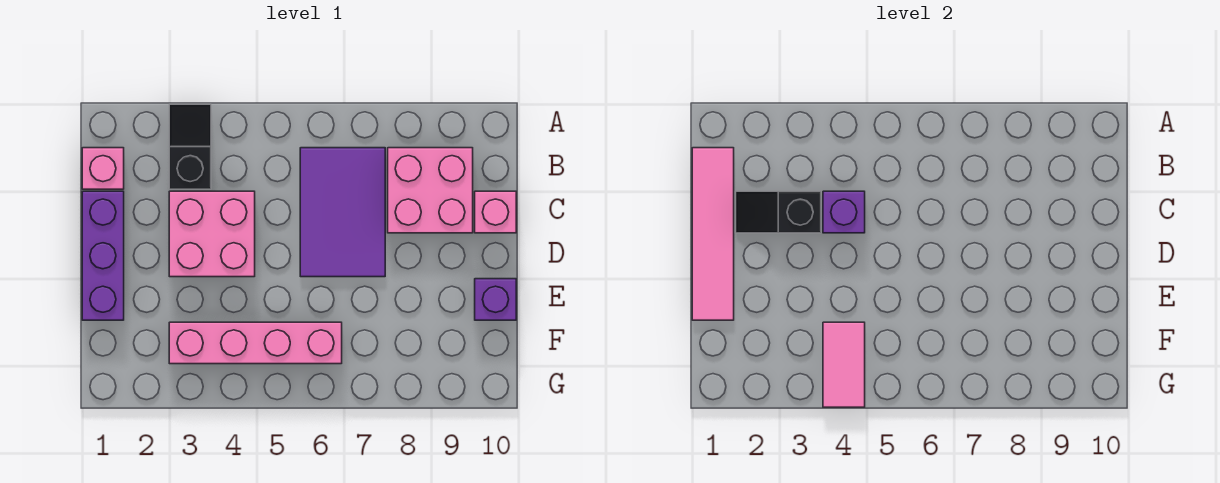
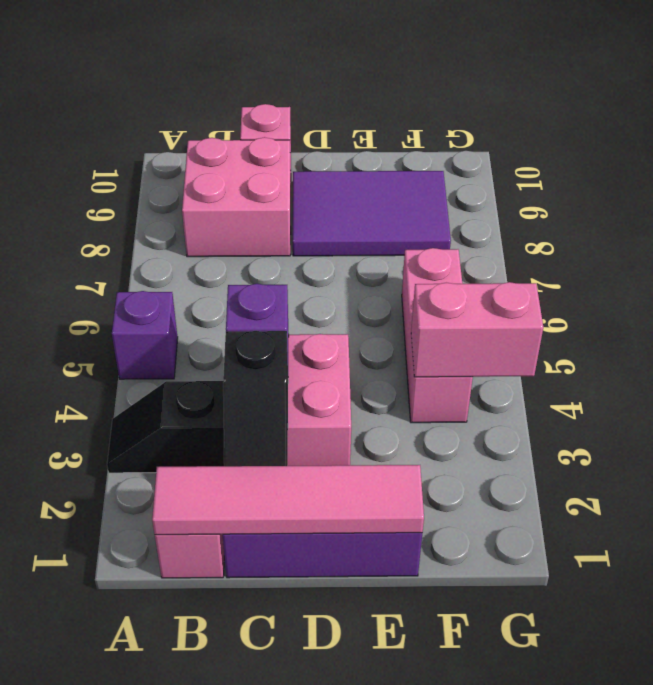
purple tile B6:D7 level 1 -> purple tile D8:F9 level 1
purple brick E10 level 1 -> purple brick A5 level 1
pink brick F3:F6 level 1 -> pink brick F4:F6 level 1
pink tile F4:G4 level 2 -> pink brick F4:G4 level 2

